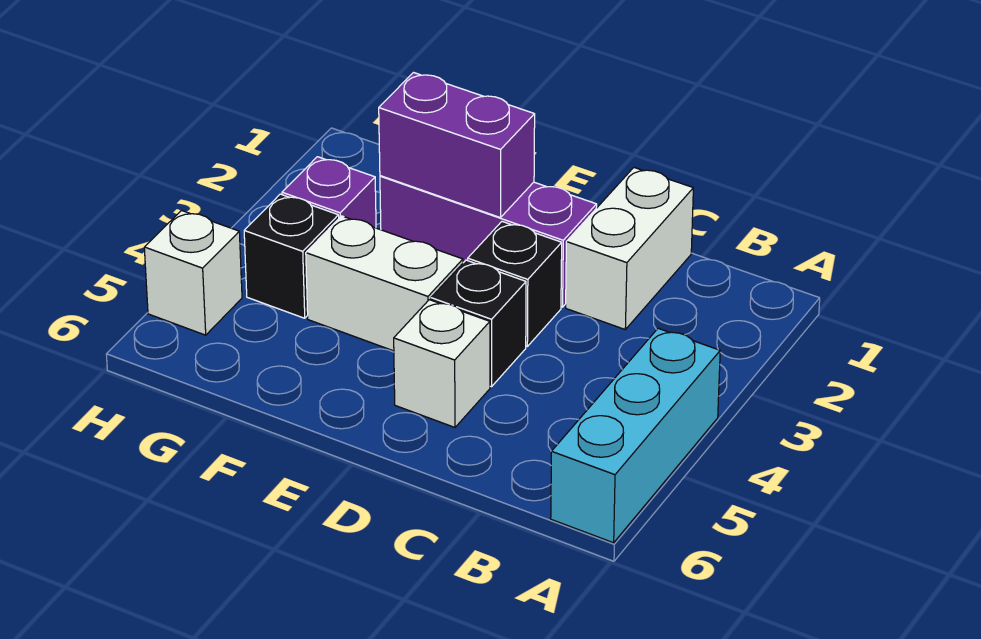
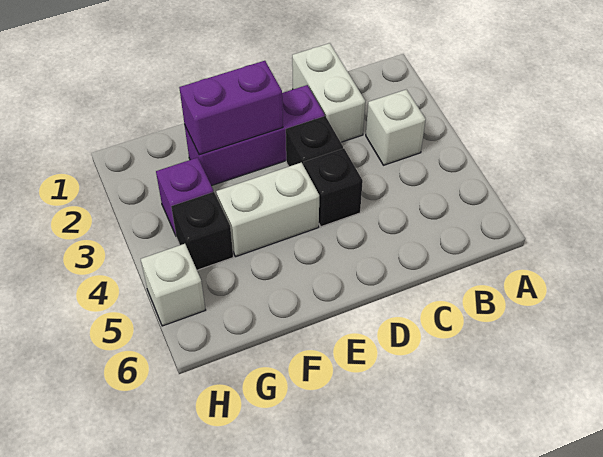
cyan brick A4:A6 level 1 -> none
white brick D5 level 1 -> white brick B3 level 1

